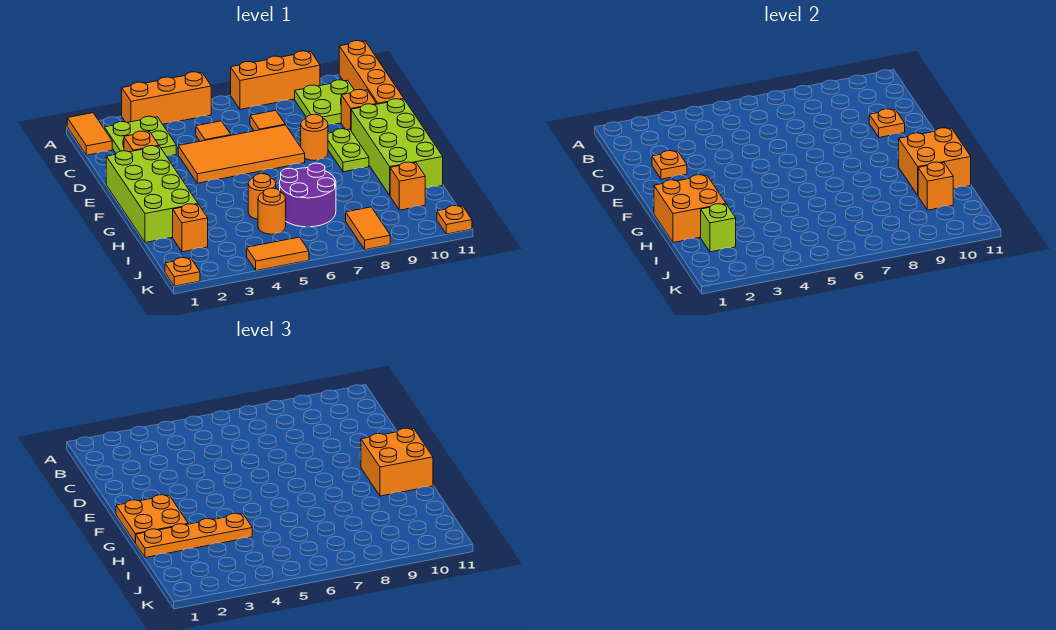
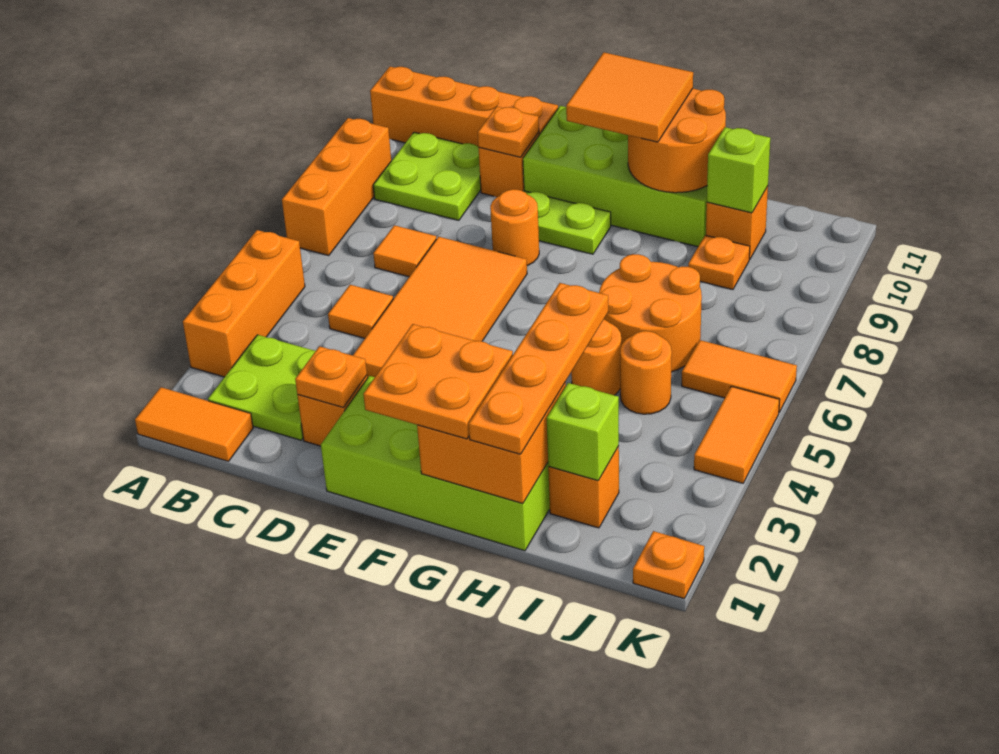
orange brick F10:G11 level 3 -> orange tile F10:G11 level 3
orange brick G10:H11 level 2 -> orange round brick G10:H11 level 2
purple round brick H6:I7 level 1 -> orange round brick H6:I7 level 1
orange brick I10 level 2 -> lime brick I10 level 2
orange tile J8:K8 level 1 -> orange tile J6:K6 level 1
orange plate K11 level 1 -> orange plate I9 level 1

